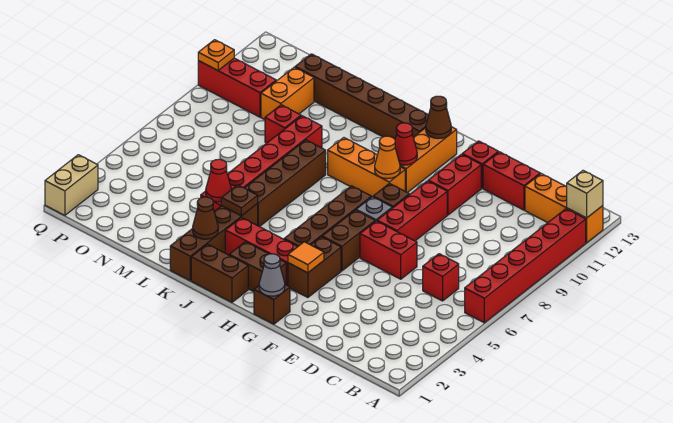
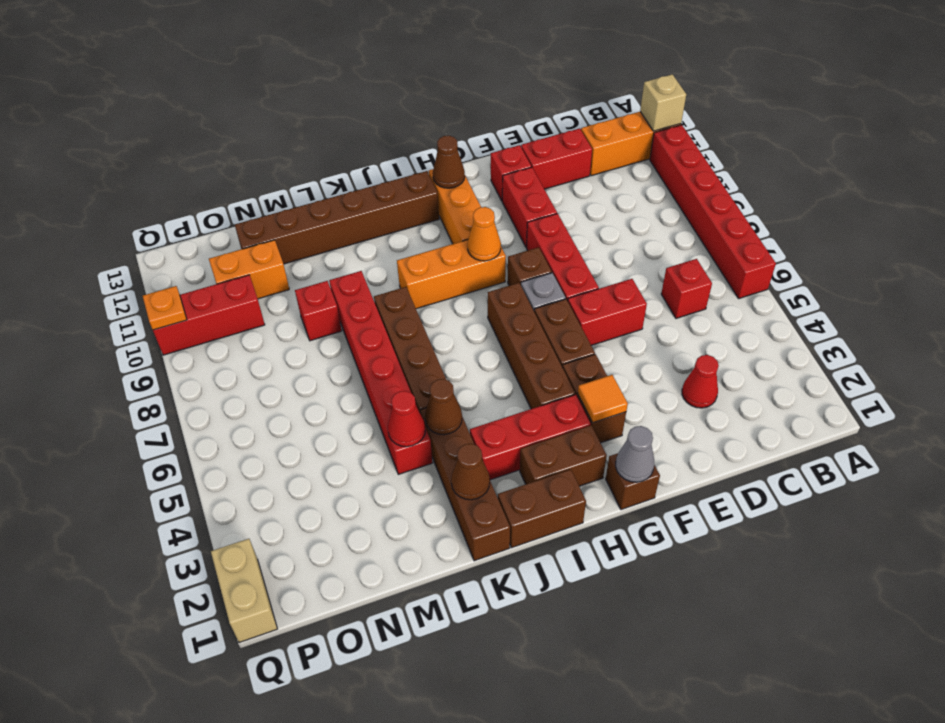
red cone H10 level 2 -> red cone D3 level 1
brown plate K4 level 2 -> brown cone K4 level 2
orange brick N10:N11 level 1 -> orange brick N11:O11 level 1

